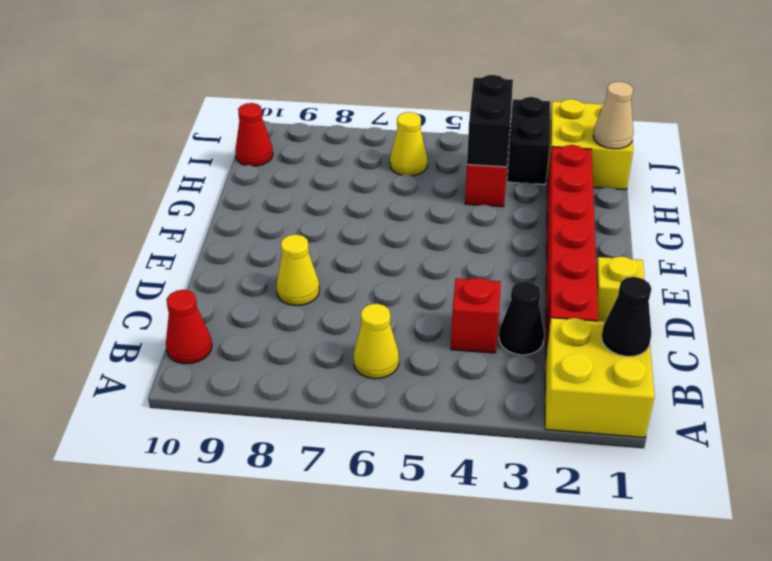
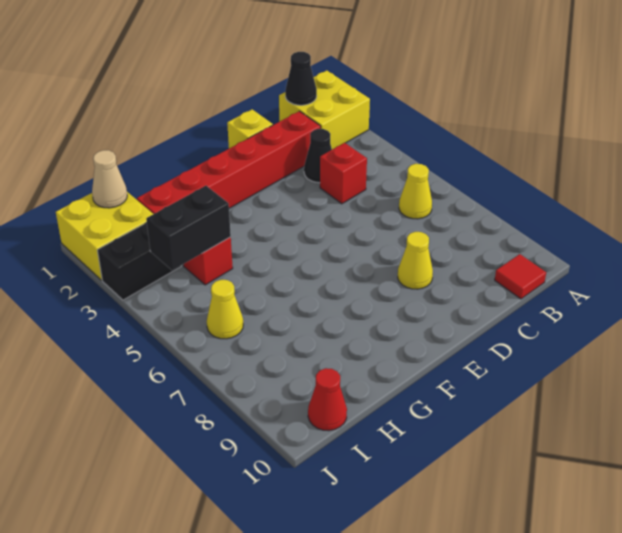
red cone B10 level 1 -> red tile B10 level 1

